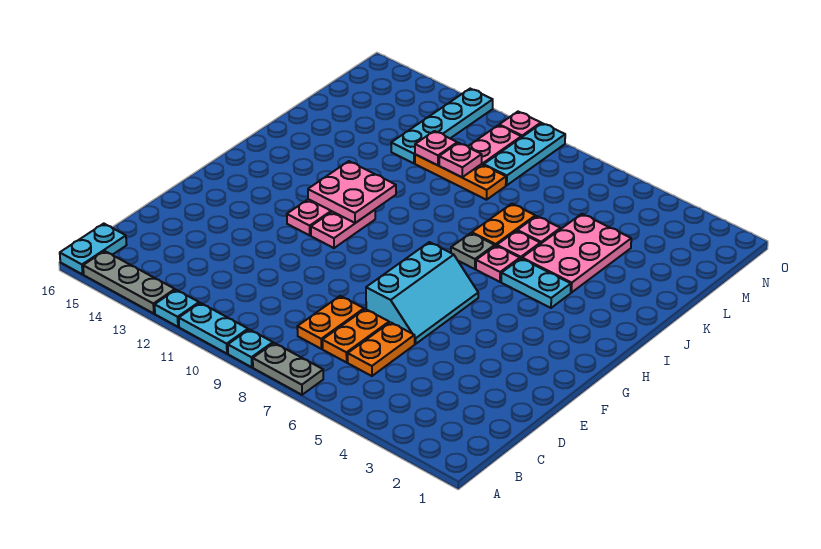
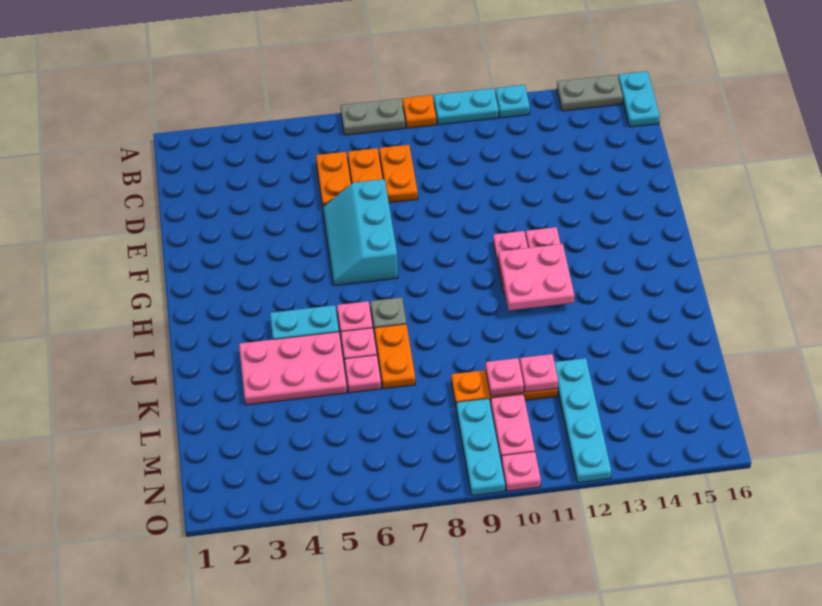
cyan plate A9 level 1 -> orange plate A9 level 1
grey plate A13:A15 level 1 -> grey plate A14:A15 level 1
pink plate J4:L5 level 1 -> pink plate J3:K5 level 1

